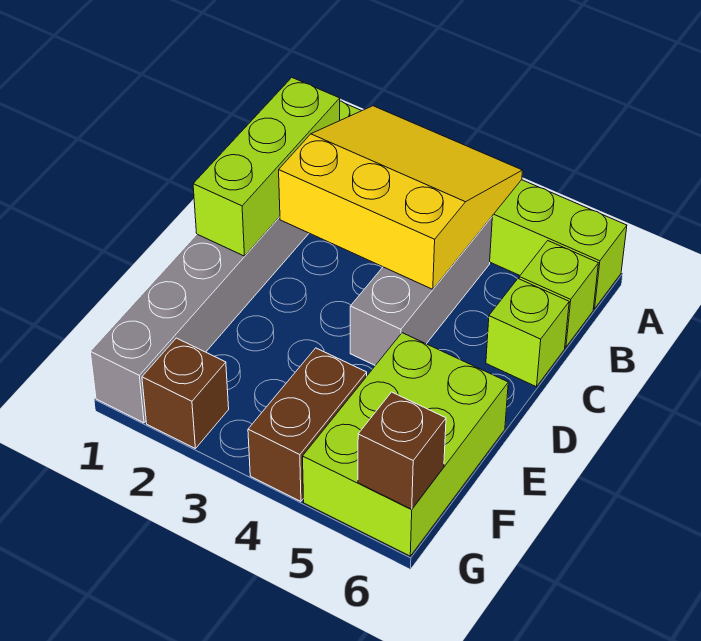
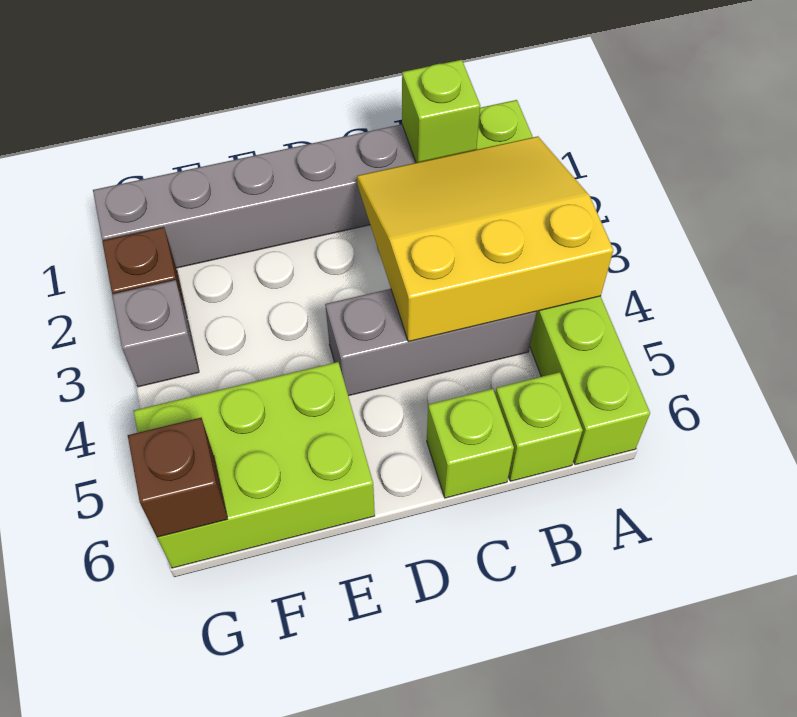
yellow slope A2:C4 level 2 top C -> yellow slope A2:C4 level 2 top 4
lime brick B1:D1 level 2 -> lime brick B1 level 2
brown brick F4:G4 level 1 -> none
none -> grey brick G3 level 1

